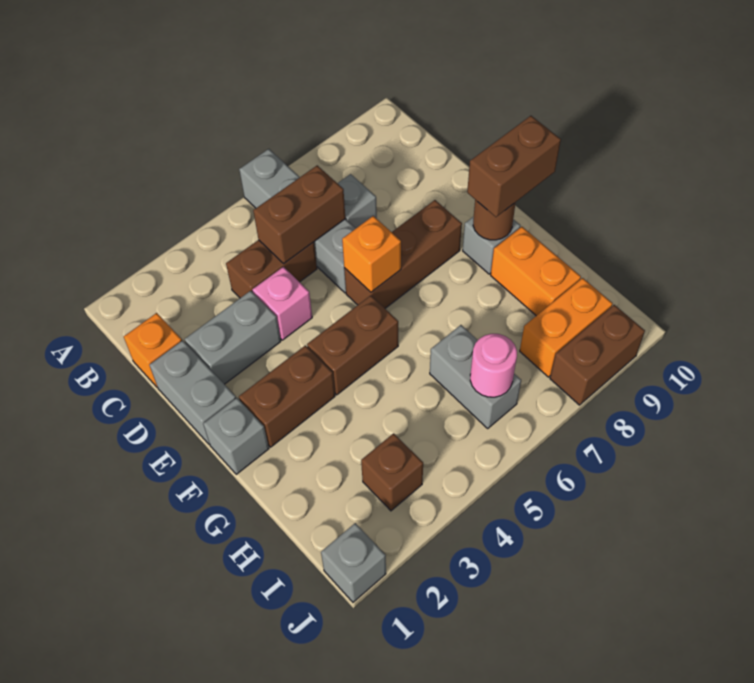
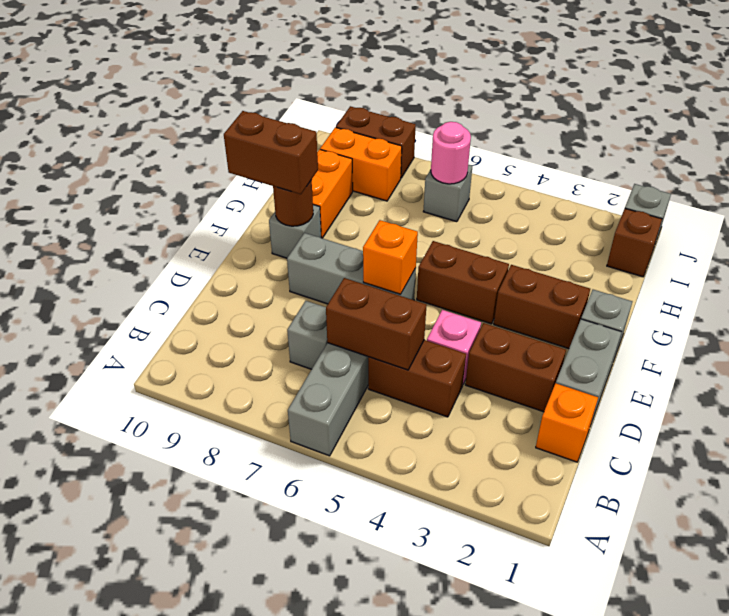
grey brick D2:D3 level 1 -> brown brick D2:D3 level 1
brown brick E6:E8 level 1 -> grey brick E6:E8 level 1
grey brick H6:I6 level 1 -> grey brick I6 level 1
brown brick I3 level 1 -> brown brick I1 level 1

